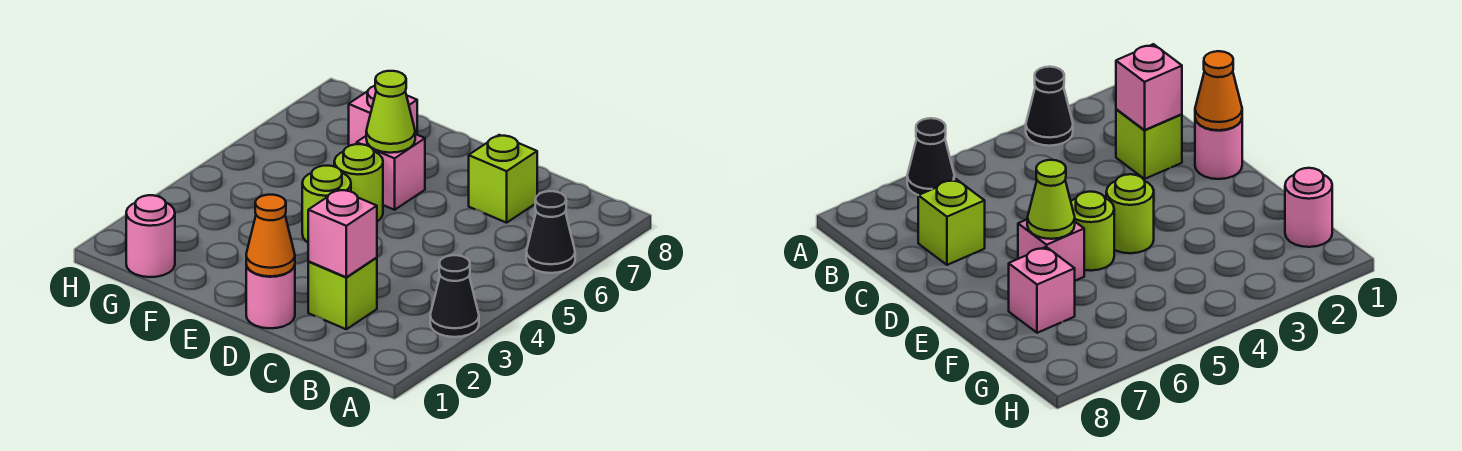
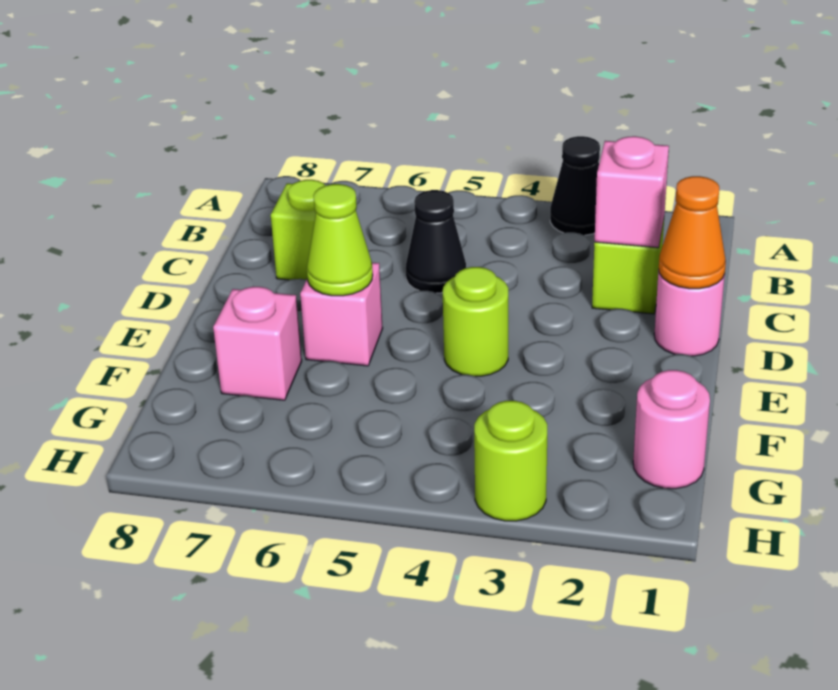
black cone A6 level 1 -> black cone C5 level 1
lime round brick E5 level 1 -> lime round brick H3 level 1

